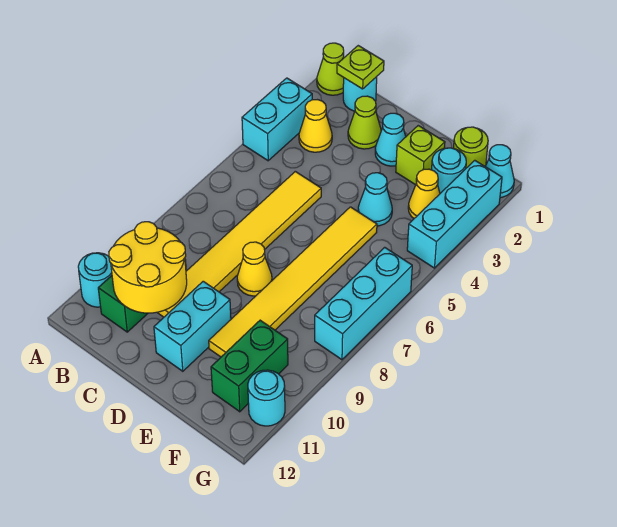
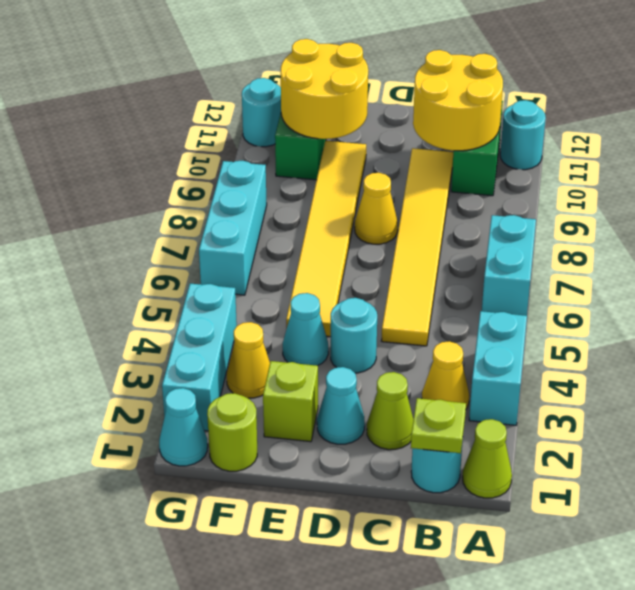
cyan brick D10:D11 level 1 -> cyan brick A6:A7 level 1
none -> yellow round brick E10:F11 level 2
cyan round brick F2 level 1 -> cyan round brick D4 level 1

